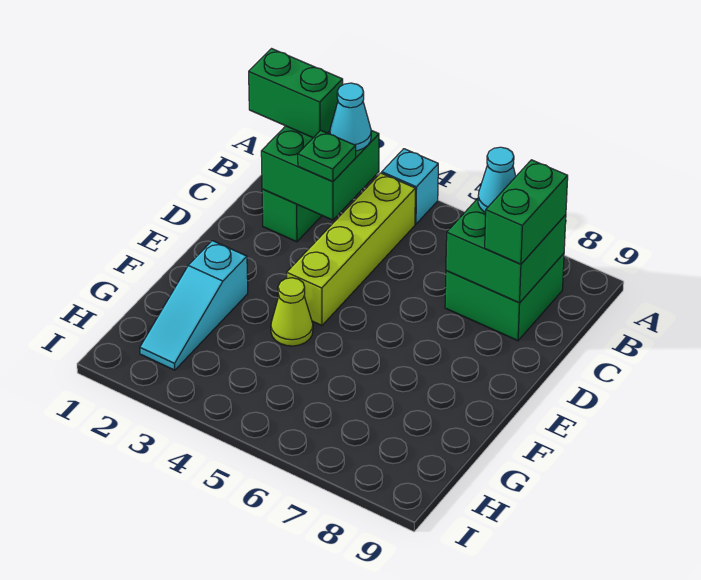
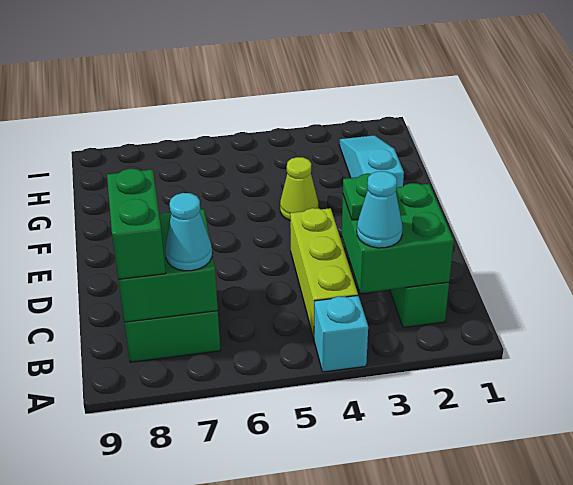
green brick B1:B2 level 3 -> none
lime brick B4:E4 level 1 -> lime brick B4:D4 level 1

